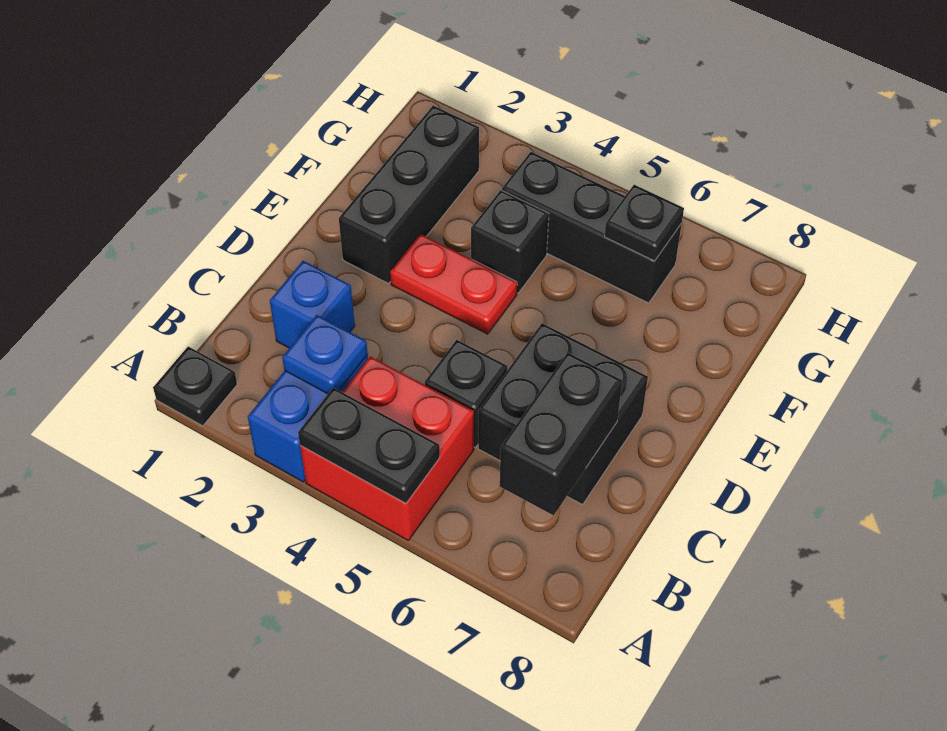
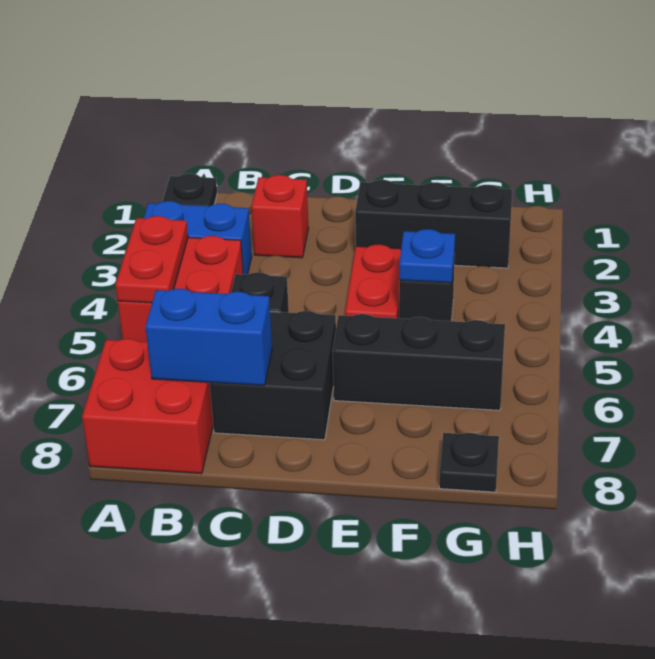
black plate A4:A5 level 2 -> red plate A4:A5 level 2
none -> red brick A7:B8 level 1
blue plate B3 level 2 -> blue plate F4 level 2
black brick B7:C7 level 2 -> blue brick B7:C7 level 2
blue brick C2 level 1 -> red brick C2 level 1
black brick G4:G6 level 1 -> black brick E6:G6 level 1
black plate G6 level 2 -> black plate G8 level 1

